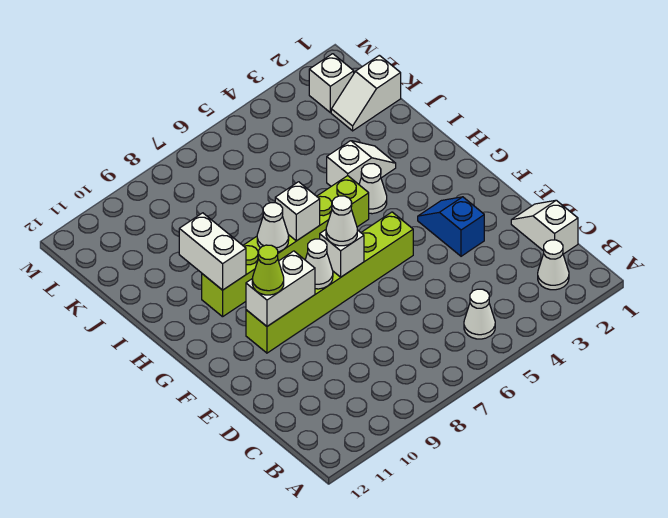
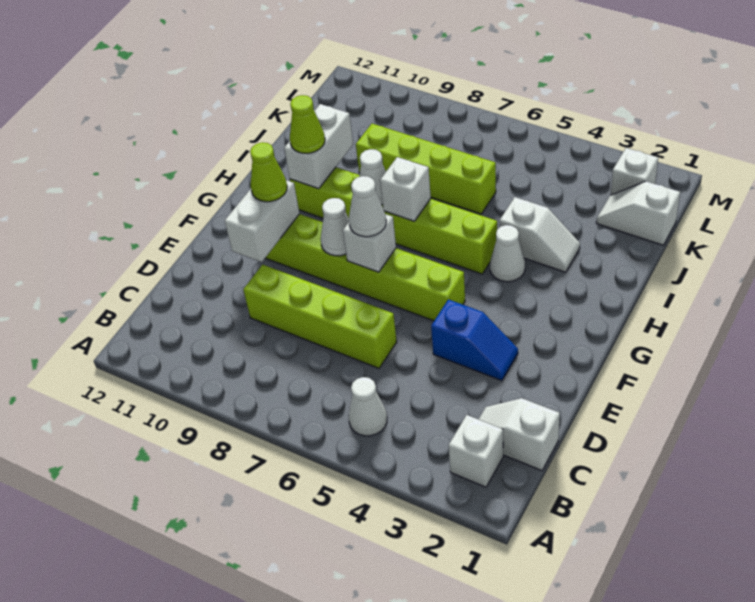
white cone B2 level 1 -> white brick B2 level 1
white slope C1:D1 level 1 top C -> white slope C1:C2 level 1 top 1
none -> lime brick D6:D9 level 1
blue slope E3:F3 level 1 top E -> blue slope E3:E4 level 1 top 4
white brick F9:F10 level 2 -> white brick E10:F10 level 2
none -> lime cone H10 level 3
none -> lime brick J6:J9 level 1

